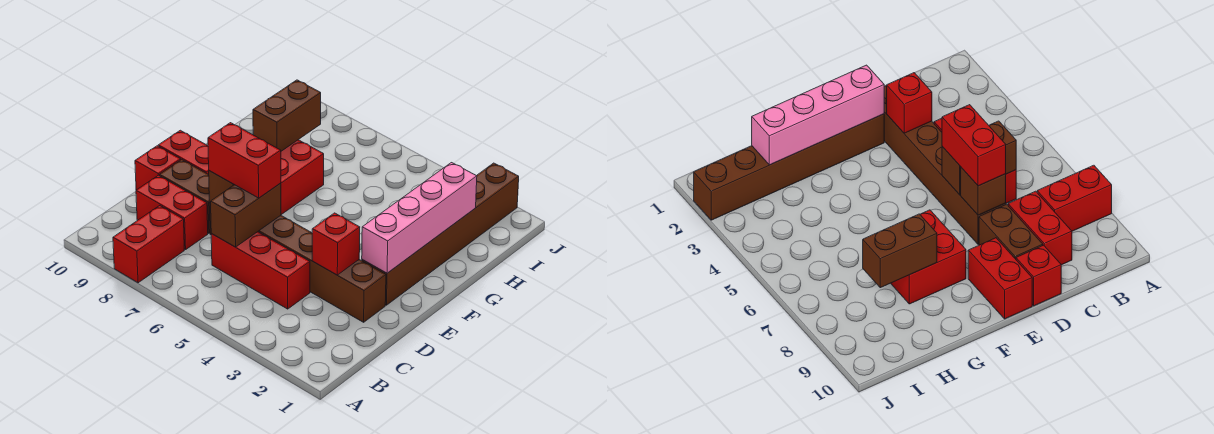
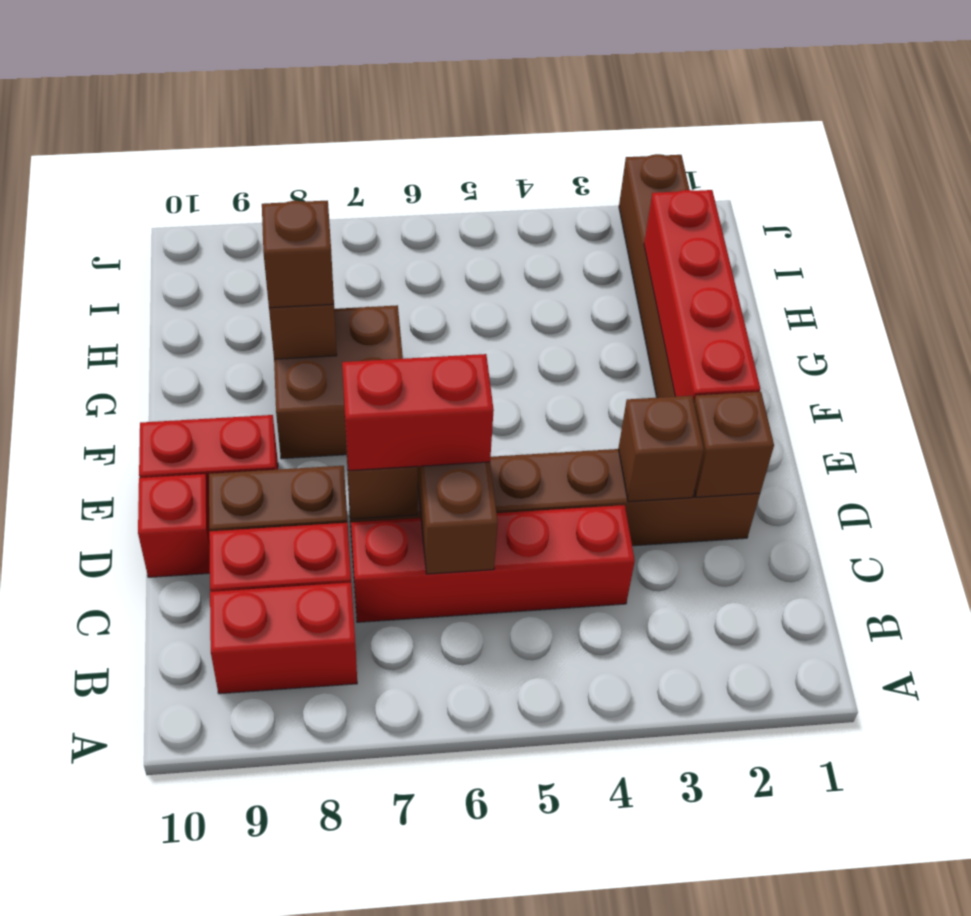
red brick A8:B8 level 1 -> red brick B8:B9 level 1
red brick C4:C6 level 1 -> red brick C4:C7 level 1
none -> brown brick D2 level 2
red brick D3 level 2 -> brown brick D3 level 2
pink brick E2:H2 level 2 -> red brick E2:H2 level 2
red brick F7:G8 level 1 -> brown brick F7:G8 level 1
none -> brown brick G8 level 3

